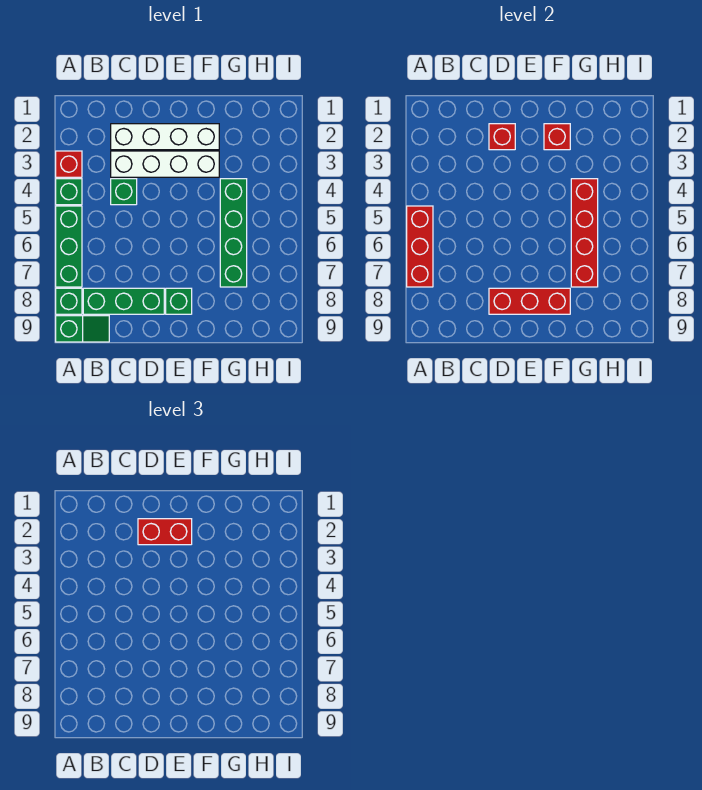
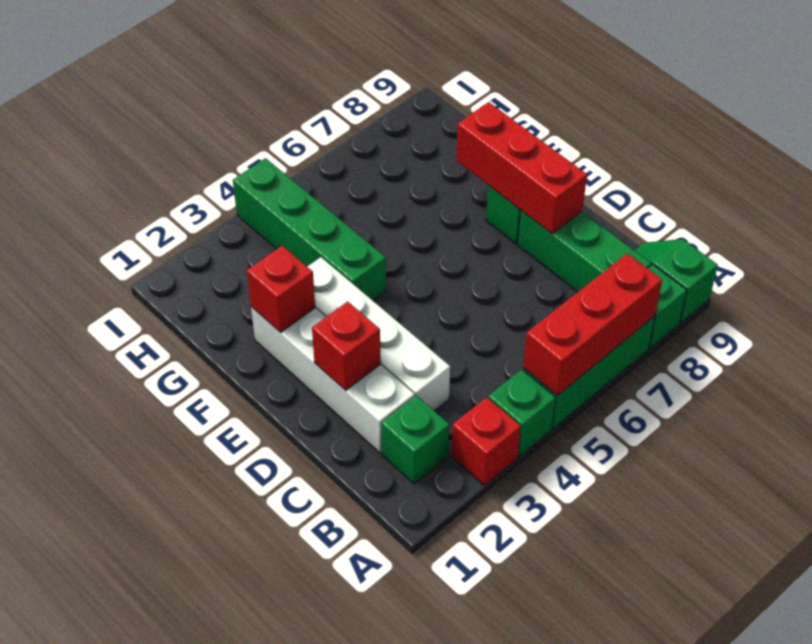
green brick C4 level 1 -> green brick B2 level 1
red brick D2:E2 level 3 -> none
green brick G4:G7 level 1 -> green brick F4:I4 level 1
red brick G4:G7 level 2 -> none

